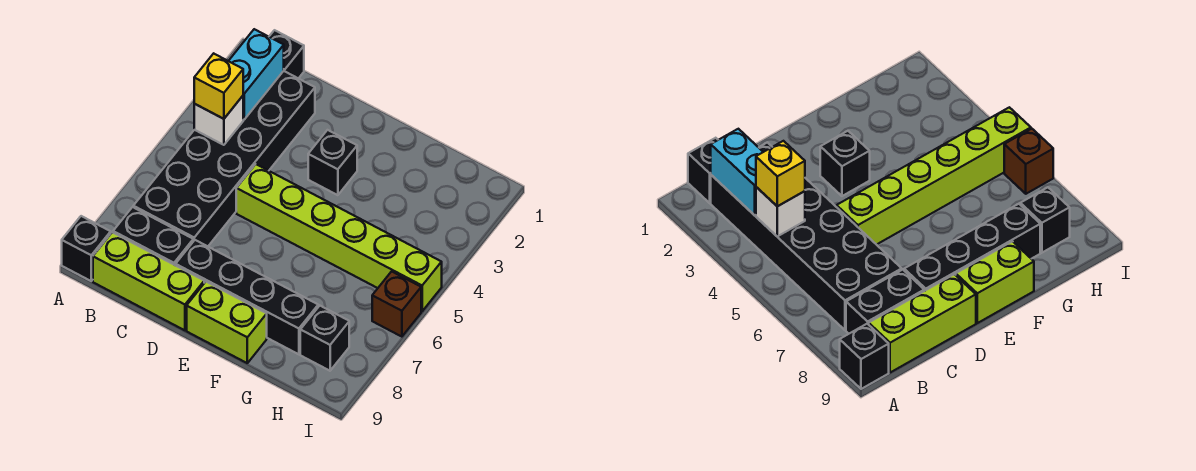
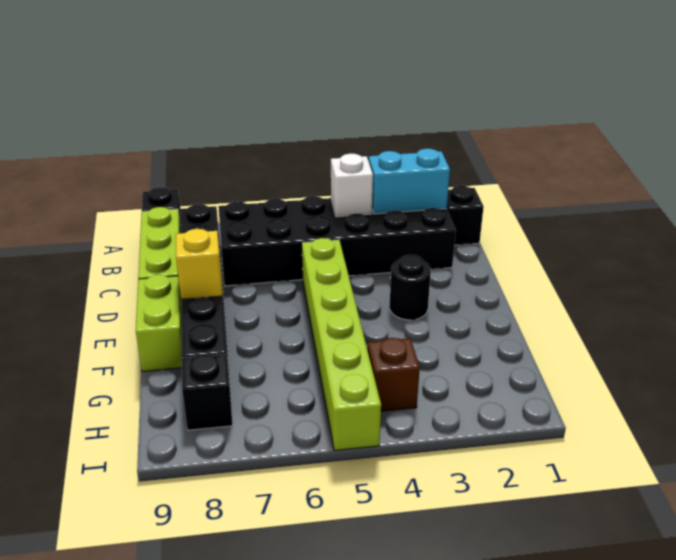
yellow brick B4 level 3 -> yellow brick E8 level 2
black brick E3 level 1 -> black round brick E3 level 1
brown brick I6 level 1 -> brown brick H4 level 1

